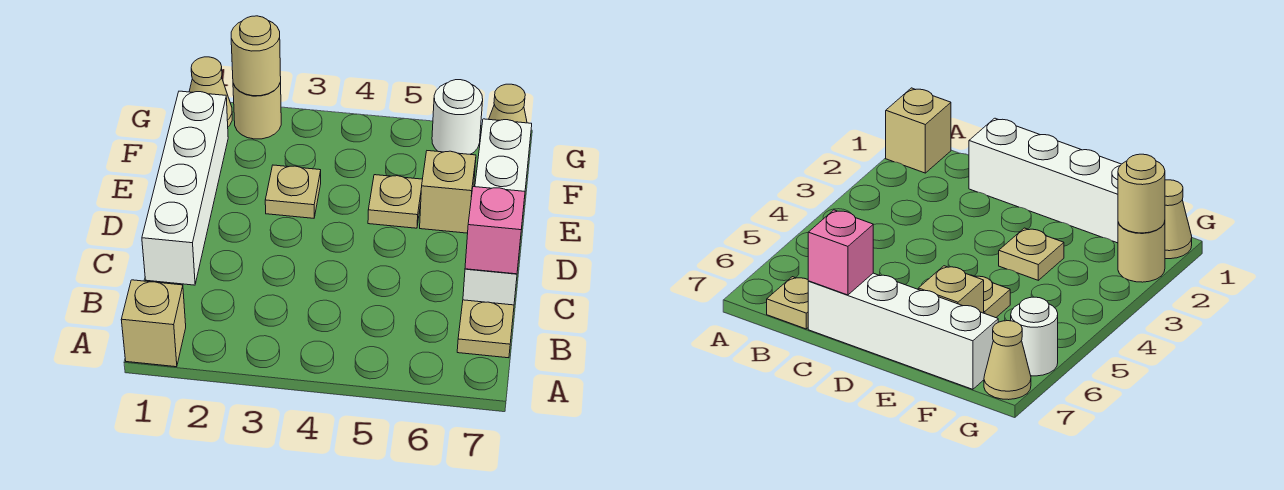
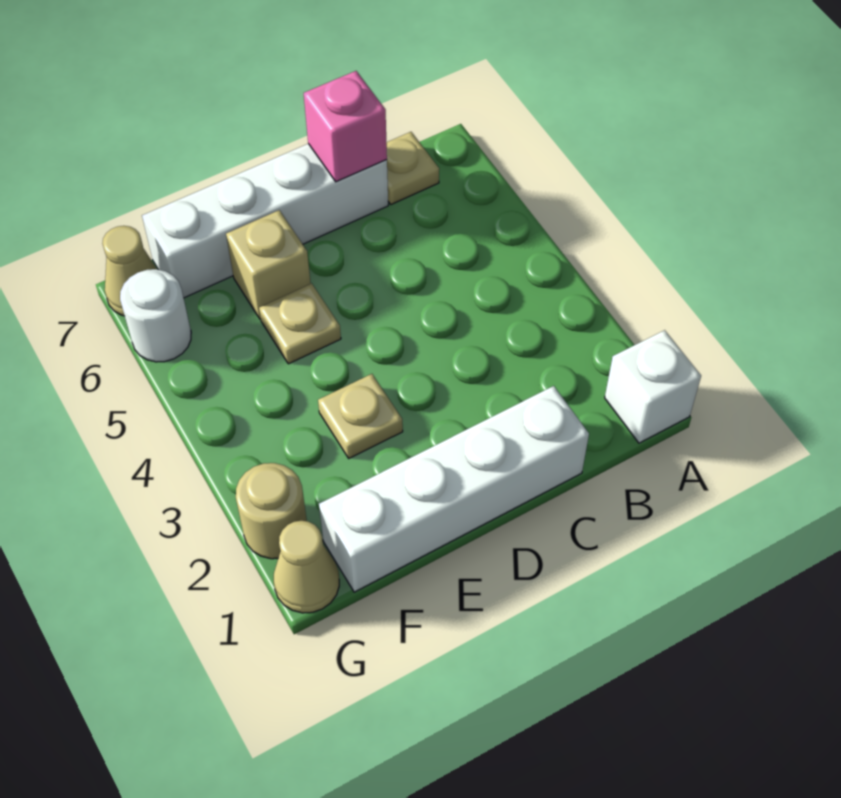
tan brick A1 level 1 -> white brick A1 level 1
tan round brick G2 level 2 -> none

